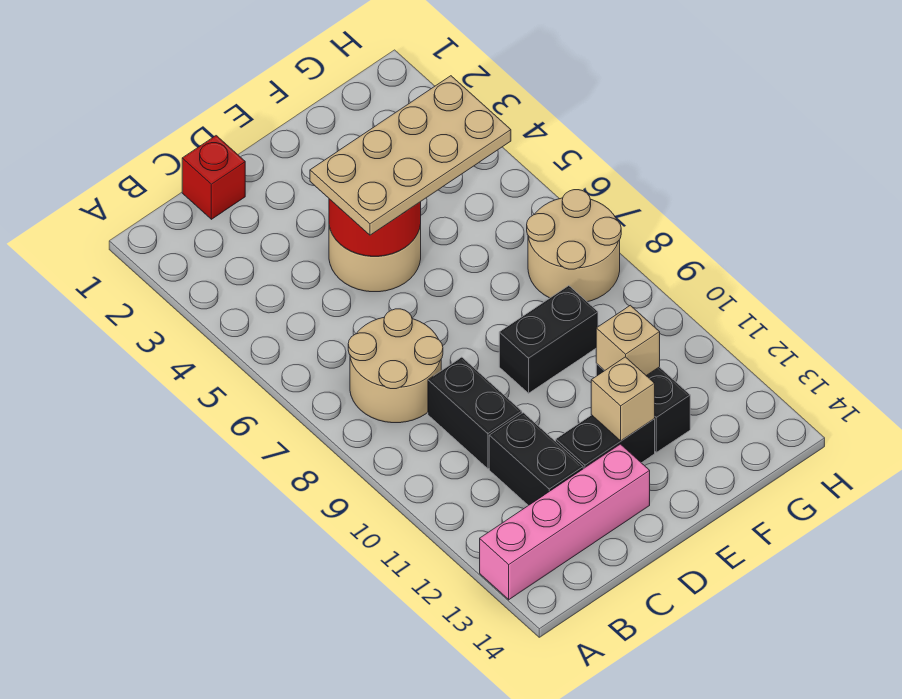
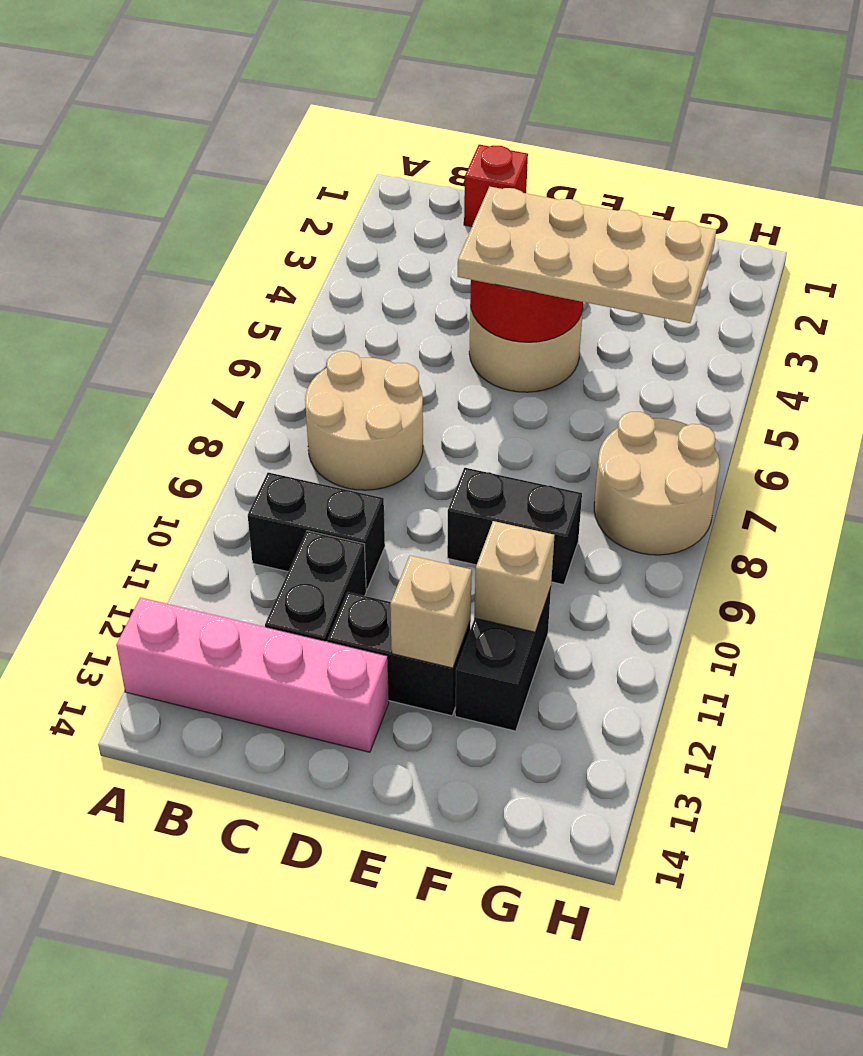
black brick C9:C10 level 1 -> black brick B10:C10 level 1

